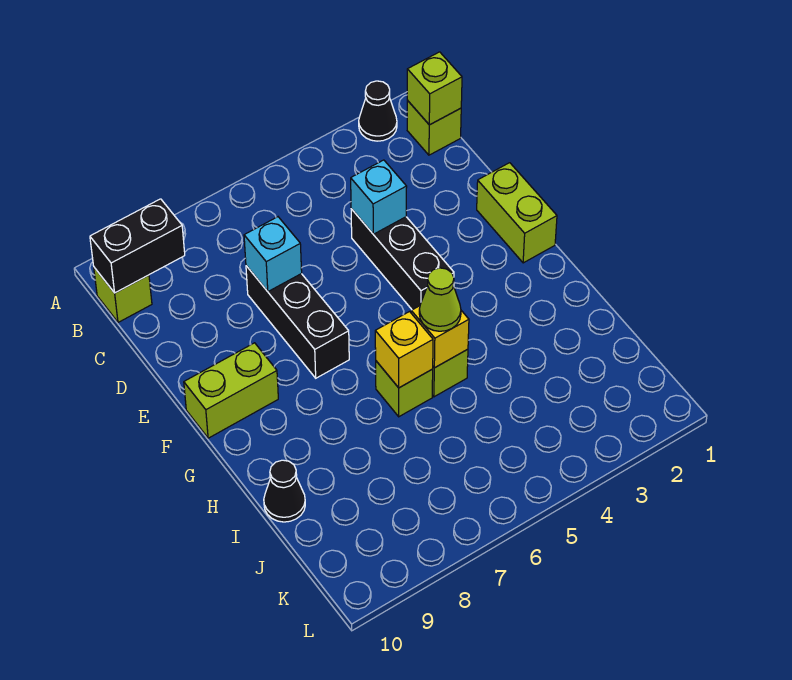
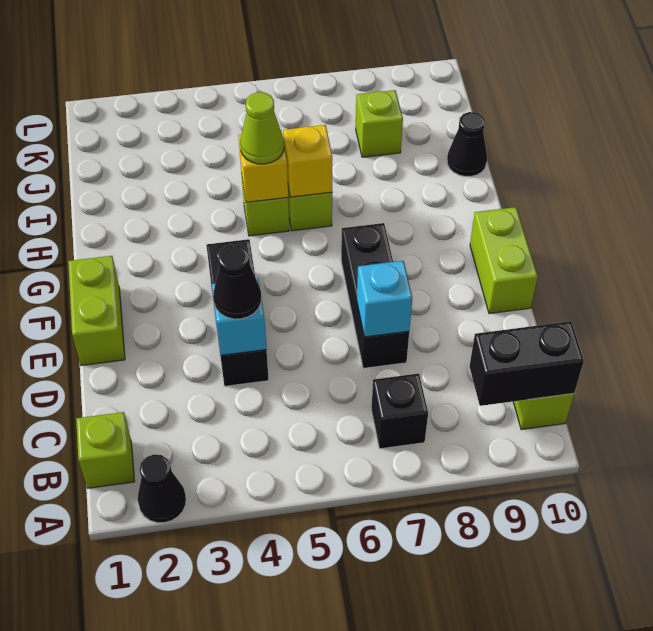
lime brick B1 level 2 -> lime brick J8 level 1
none -> black brick B7 level 1
none -> black cone D4 level 3
lime brick F9:F10 level 1 -> lime brick E10:F10 level 1

